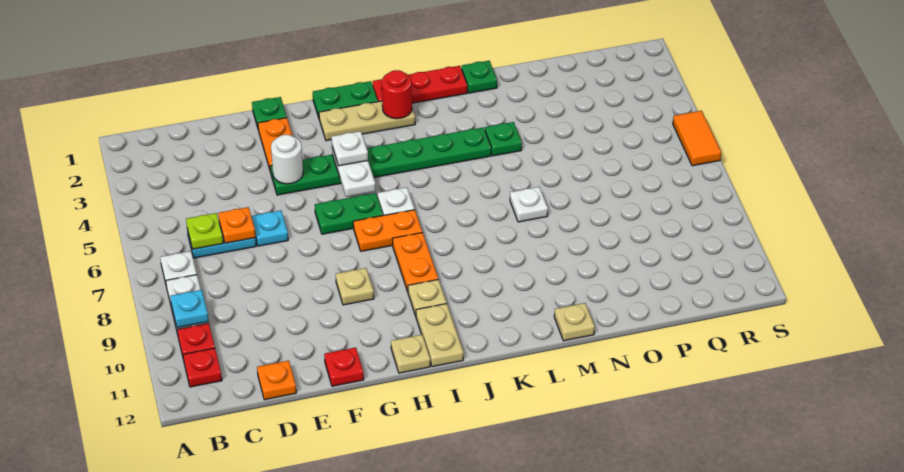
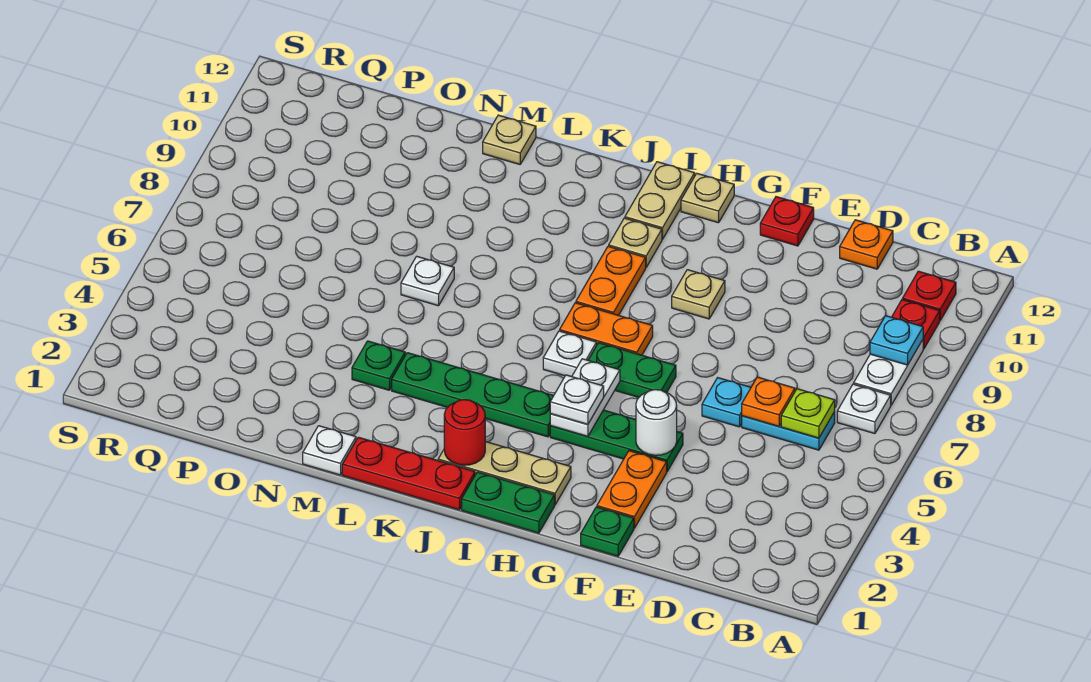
green plate M1 level 1 -> white plate M1 level 1
orange tile S5:S6 level 1 -> none

